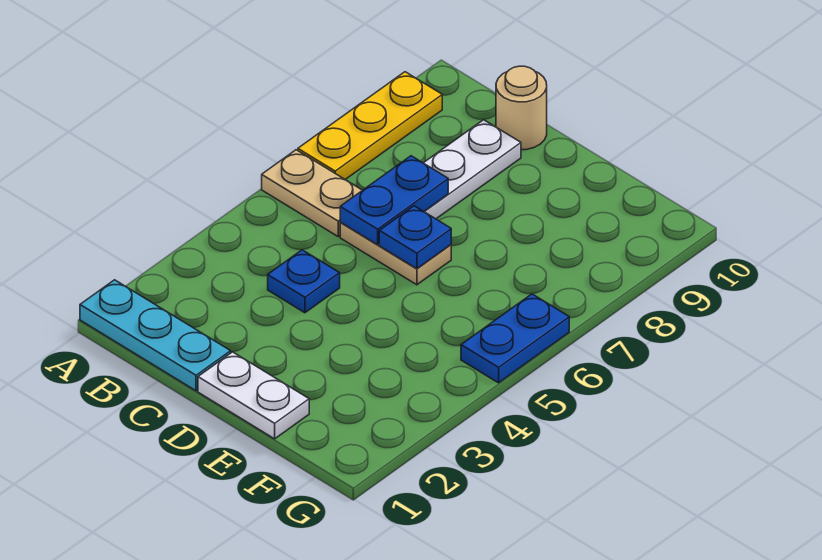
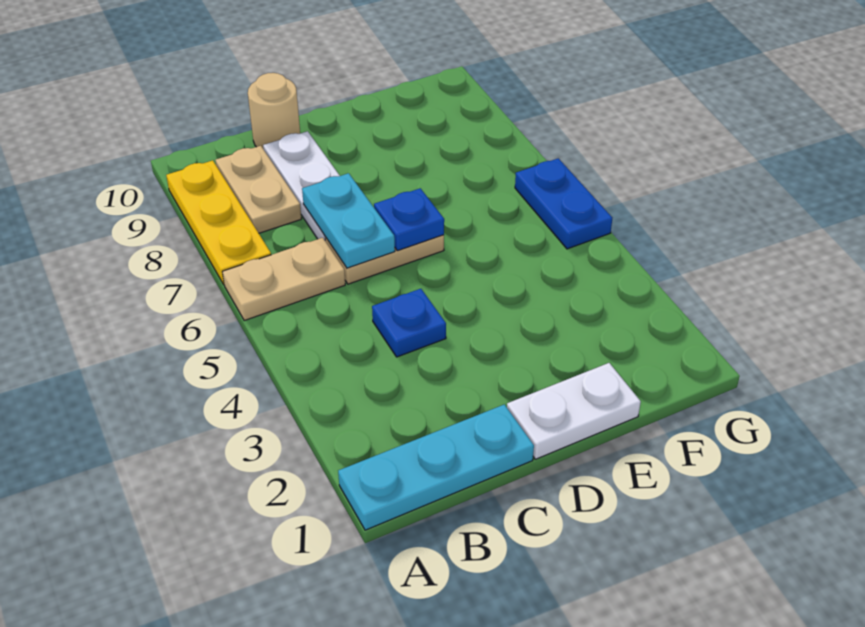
none -> tan plate B8:B9 level 1
blue plate C6:C7 level 2 -> cyan plate C6:C7 level 2

